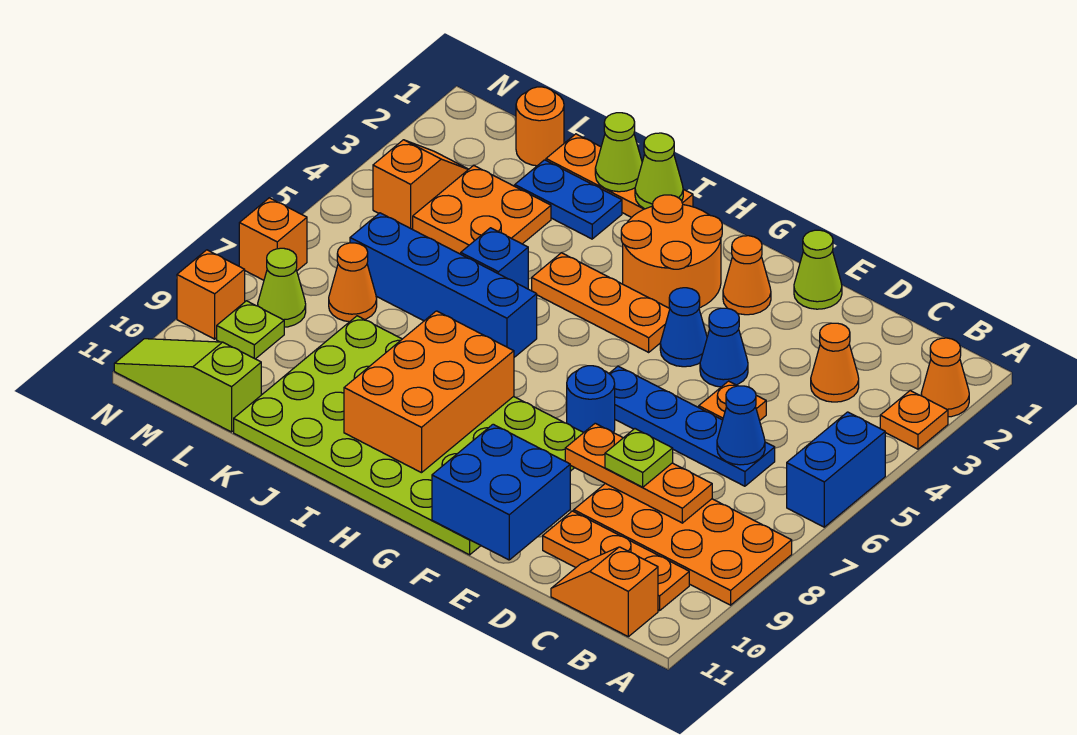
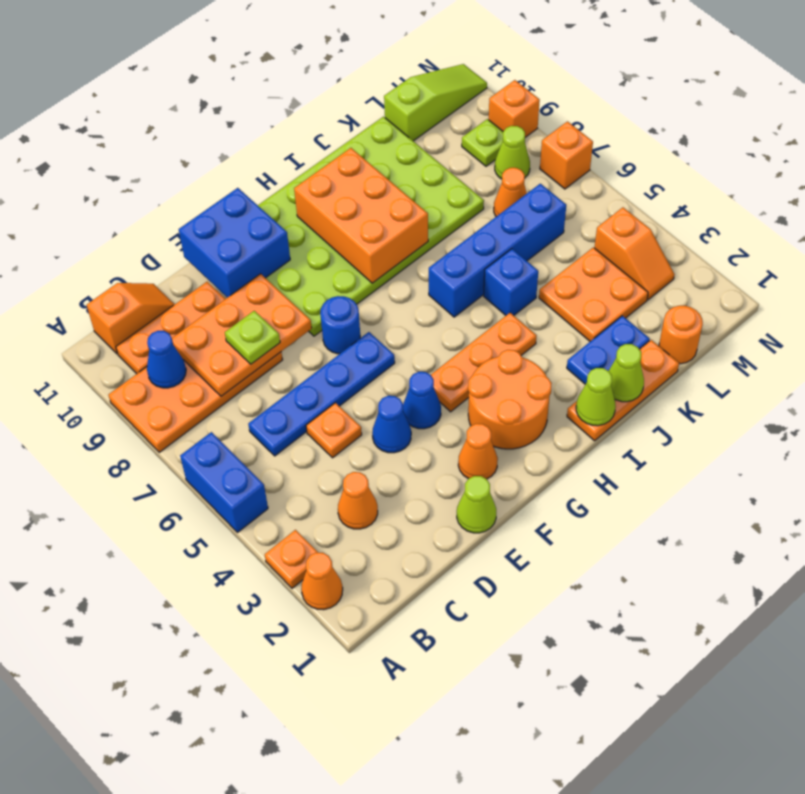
blue cone C6 level 2 -> blue cone B9 level 2
orange plate C8:E8 level 2 -> orange plate C8:E9 level 2

